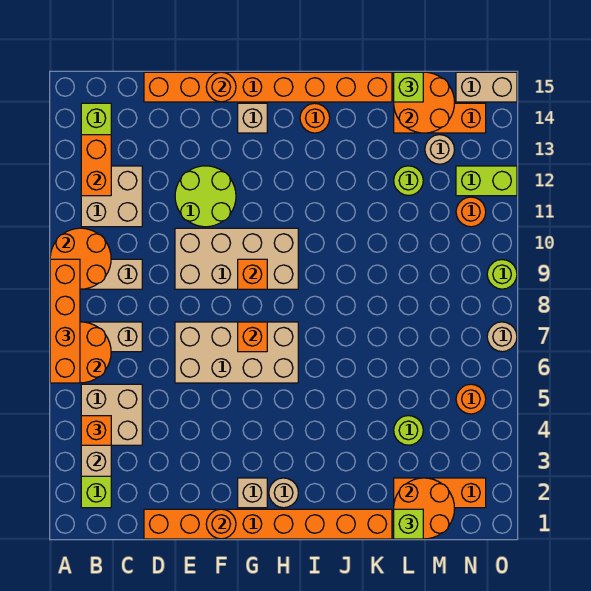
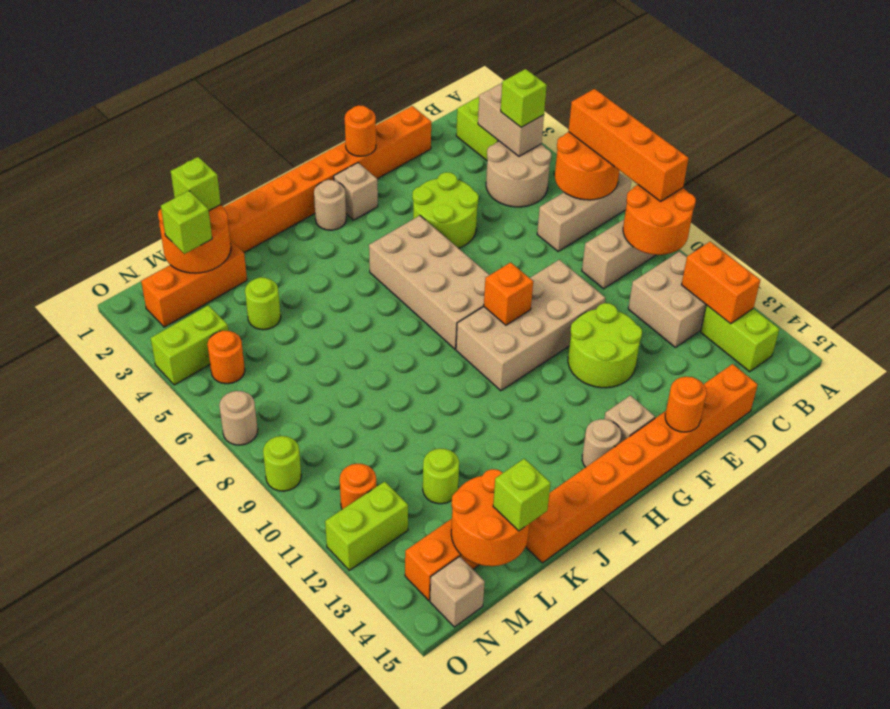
tan brick B4:C5 level 1 -> tan round brick B4:C5 level 1
orange brick B4 level 3 -> lime brick B4 level 3
none -> lime round brick E4:F5 level 1
tan brick E6:H7 level 1 -> tan brick G5:H8 level 1
orange brick G7 level 2 -> none
orange round brick I14 level 1 -> none
none -> lime brick M2 level 3
tan round brick M13 level 1 -> tan round brick H14 level 1
none -> lime brick N4:O4 level 1
tan brick N15:O15 level 1 -> tan brick N15 level 1

